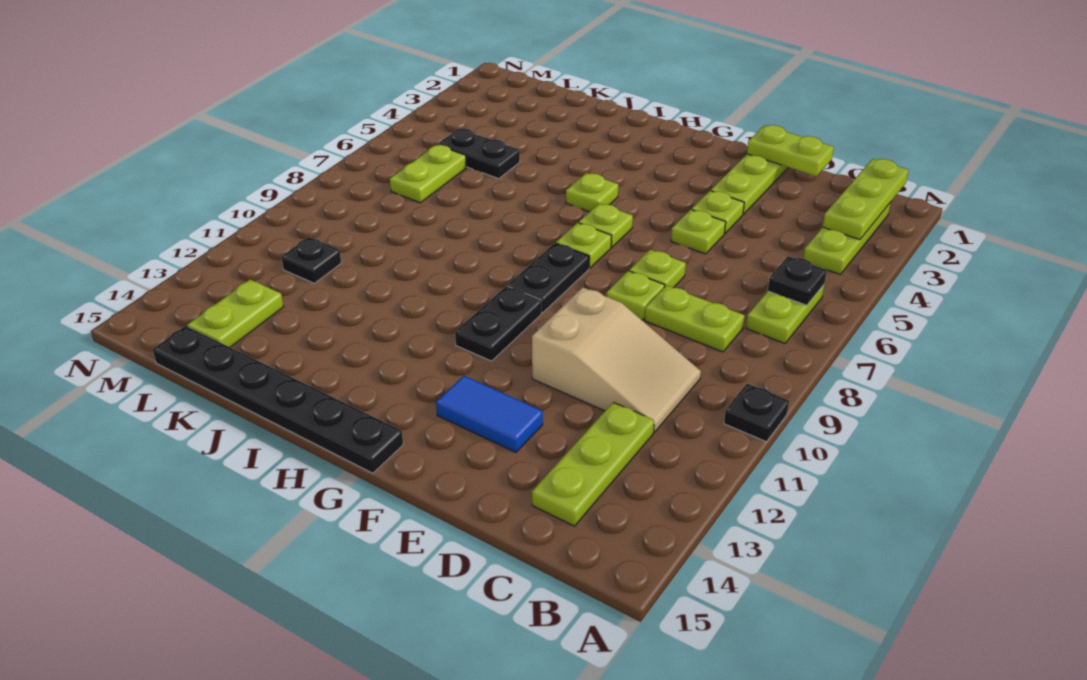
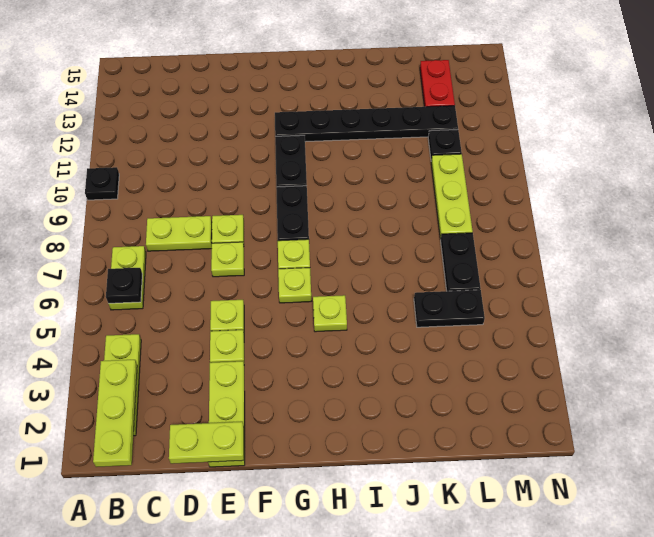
tan slope C10:E11 level 1 top E -> none
lime plate C12:C14 level 1 -> lime plate L8:L10 level 1
blue tile E13:F13 level 1 -> none
black plate G15:L15 level 1 -> black plate G12:L12 level 1
lime plate L6:L7 level 1 -> black plate L6:L7 level 1
lime plate L13:L14 level 1 -> red plate L13:L14 level 1

